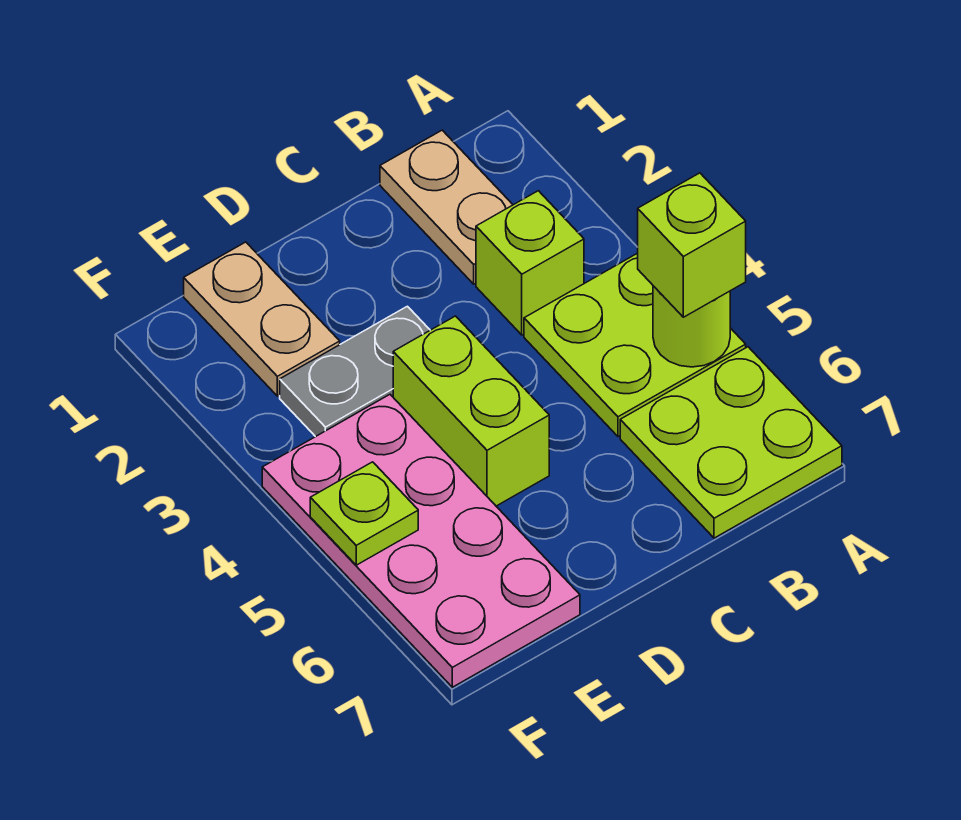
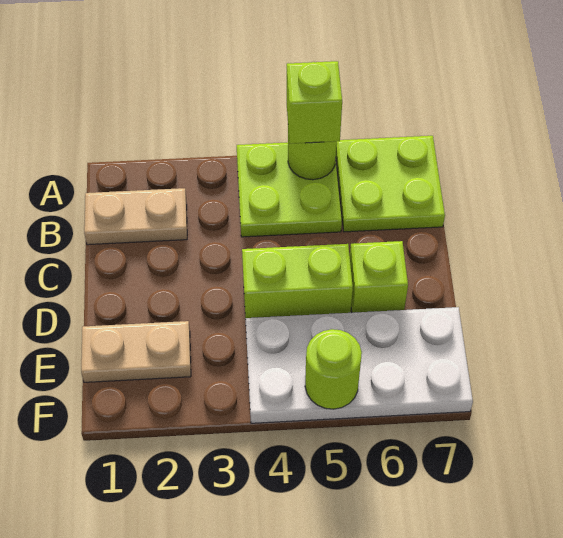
lime brick B3 level 1 -> lime brick D6 level 1
grey plate D3:E3 level 1 -> none
pink plate E4:F7 level 1 -> white plate E4:F7 level 1
lime plate F5 level 2 -> lime round brick F5 level 2

